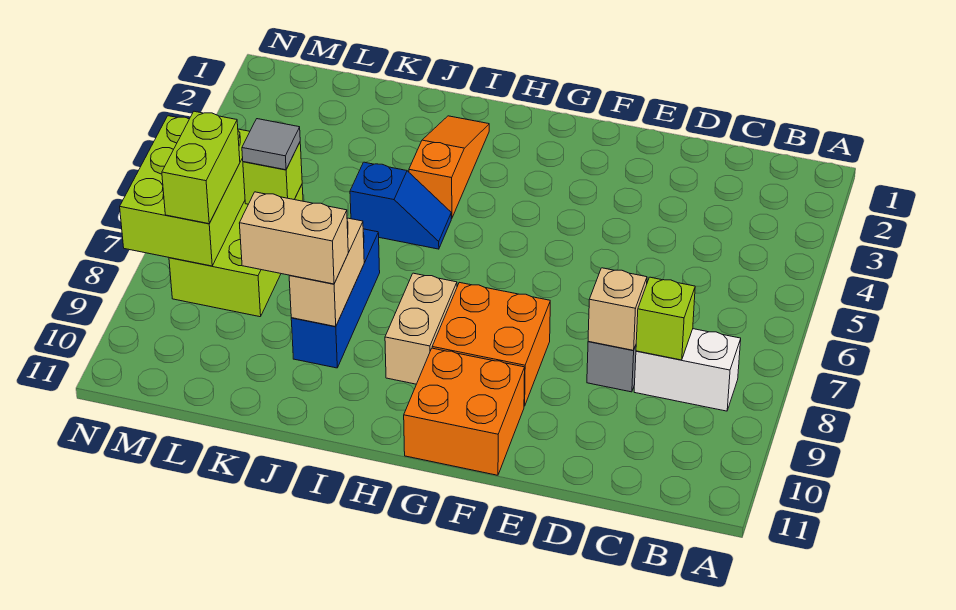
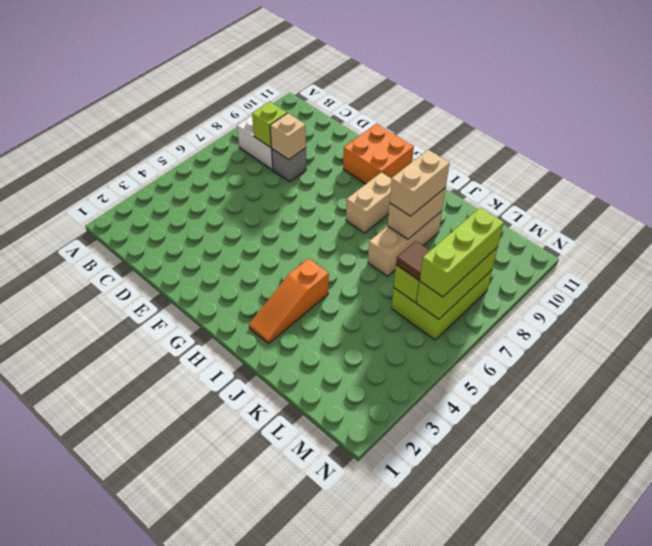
orange brick F8:G9 level 1 -> none
blue slope I5:J5 level 1 top J -> none
blue brick J7:J9 level 1 -> tan brick J7:J9 level 1
tan brick J9:K9 level 3 -> tan brick J8:J9 level 3
grey tile L6 level 3 -> brown tile L6 level 3
lime brick M6:N8 level 2 -> lime brick M6:M8 level 2
lime brick M7:M8 level 3 -> lime brick M6:M8 level 3

